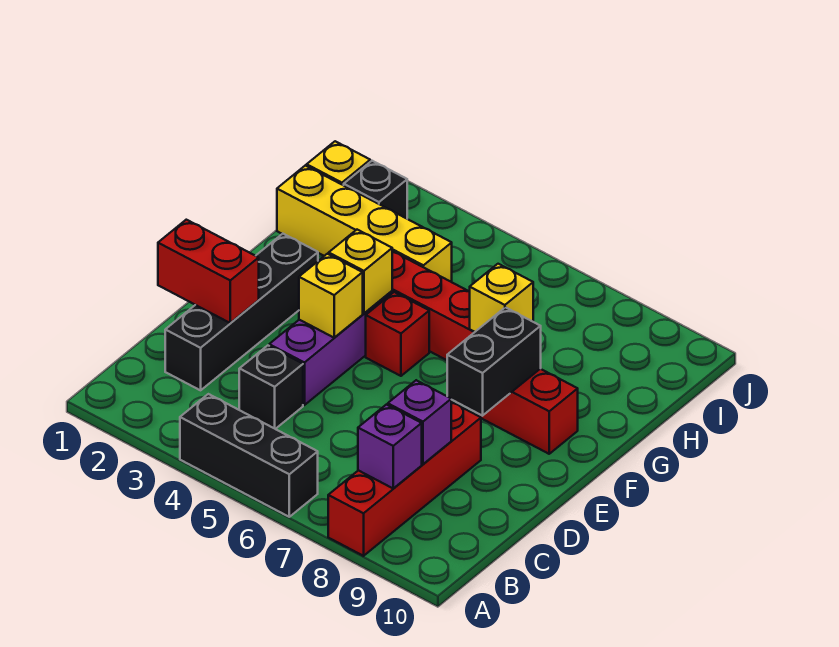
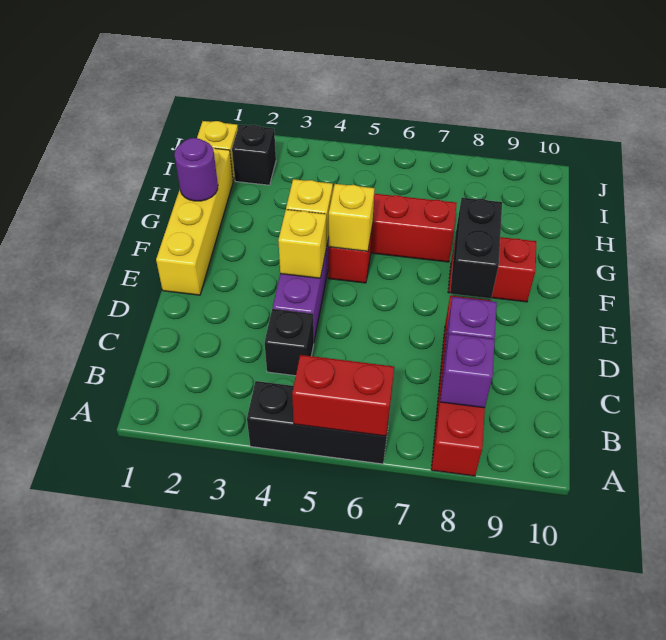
black brick C2:F2 level 1 -> none
red brick D1:D2 level 2 -> red brick A5:A6 level 2
none -> purple round brick G1 level 2
yellow brick G7 level 2 -> yellow brick F5 level 2
yellow brick H1:H4 level 1 -> yellow brick E1:H1 level 1

